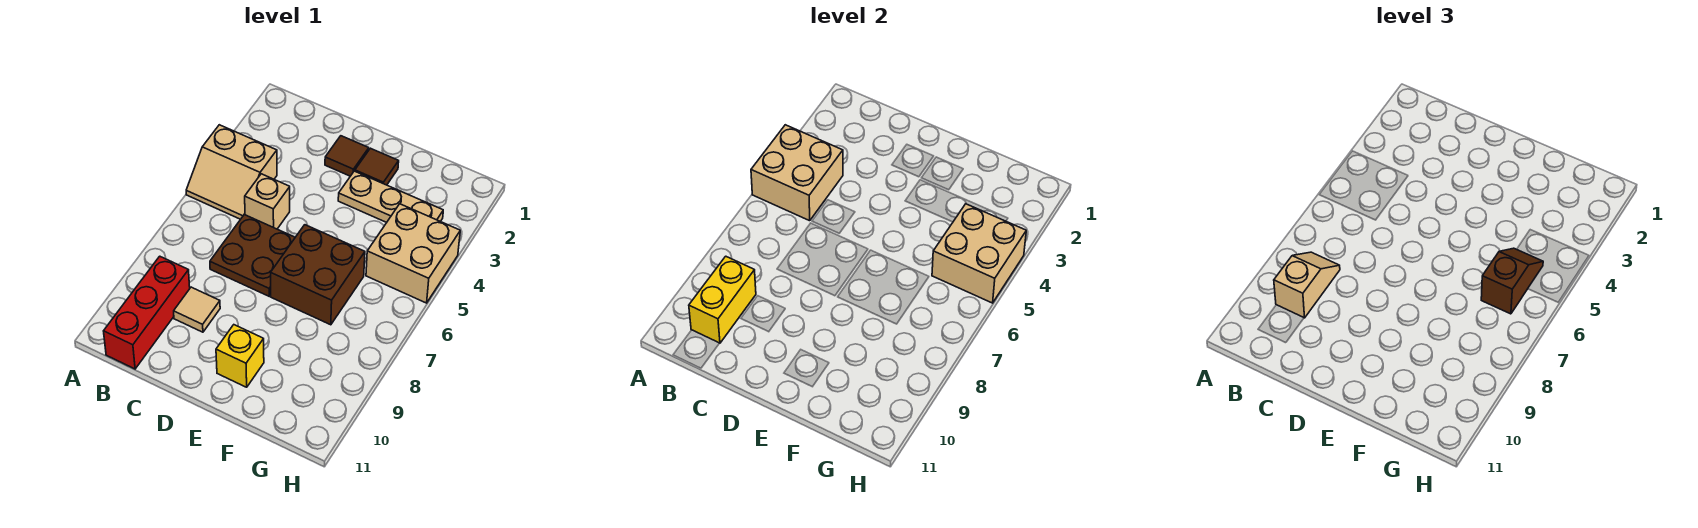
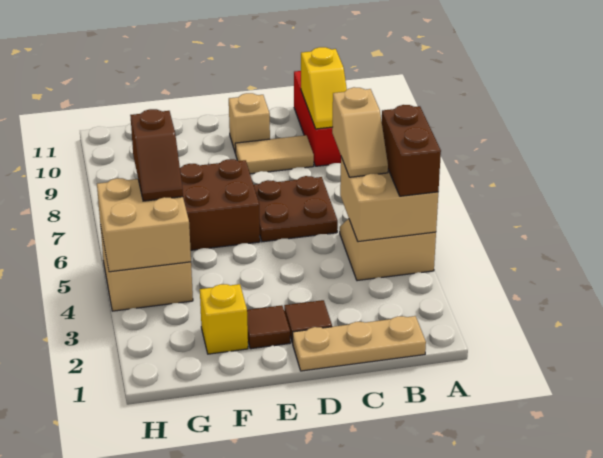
none -> brown brick A4:A5 level 3
tan slope B8:B9 level 3 top 9 -> tan slope B5:B6 level 3 top 6
yellow brick B9:B10 level 2 -> yellow slope B9:B10 level 2 top 10
tan brick C5 level 1 -> tan brick D10 level 1
tan tile C9 level 1 -> tan tile C9:D9 level 1
tan plate E3:G3 level 1 -> tan plate B1:D1 level 1
yellow brick E10 level 1 -> yellow brick F2 level 1

